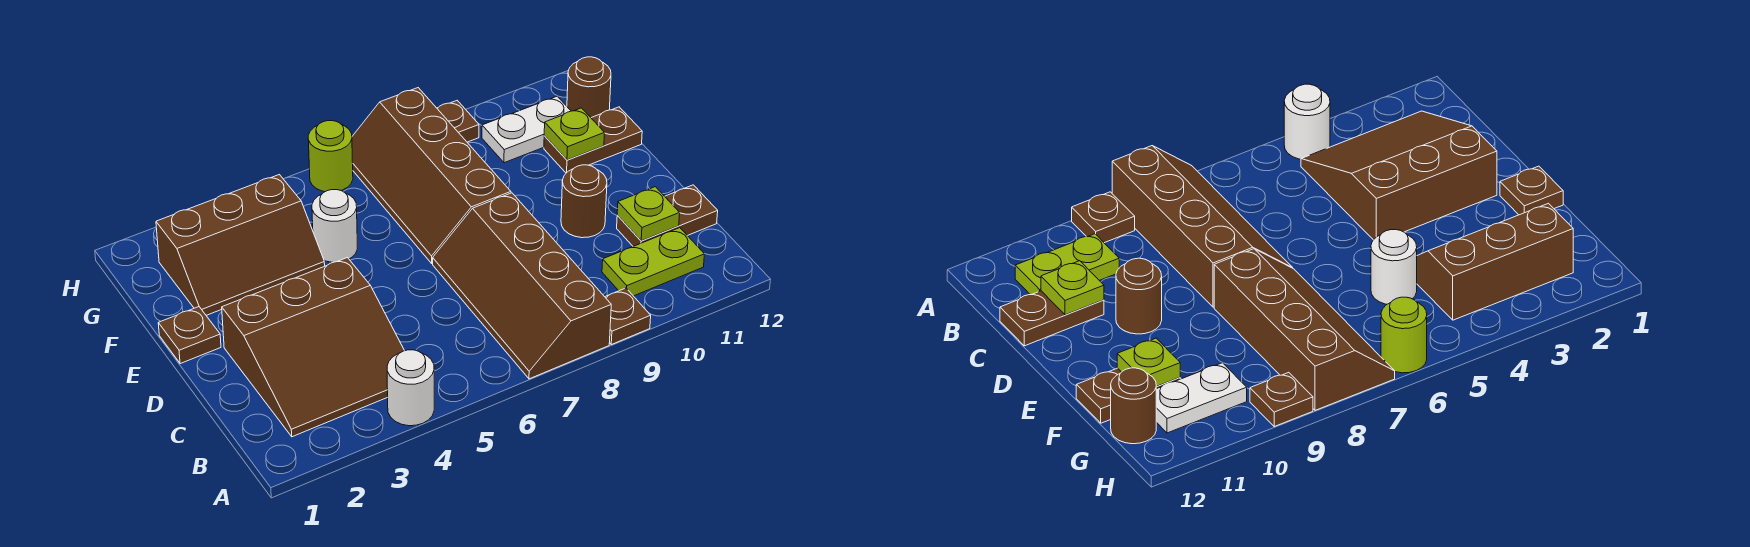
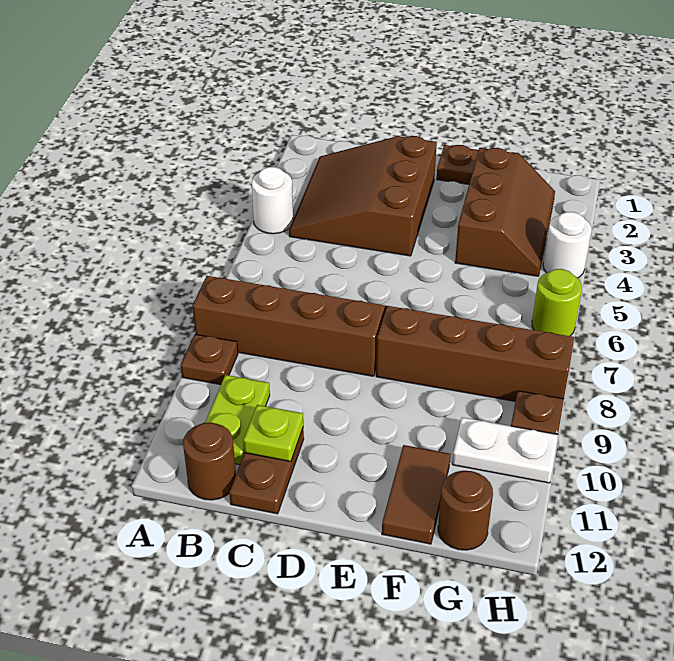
brown round brick D10 level 1 -> brown round brick B12 level 1
brown slope F2:G4 level 1 top G -> brown slope F2:G4 level 1 top F
white round brick F5 level 1 -> white round brick H4 level 1
brown plate F11:F12 level 1 -> brown tile F11:F12 level 1
lime plate F11 level 2 -> none
white plate G10:G11 level 1 -> white plate G10:H10 level 1

